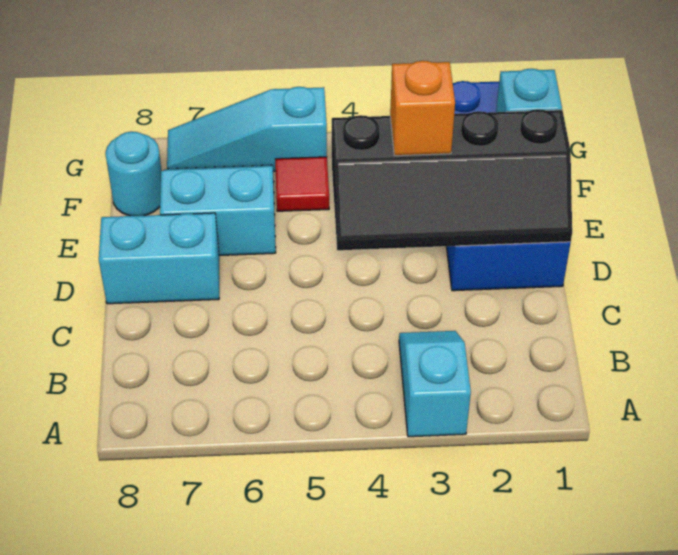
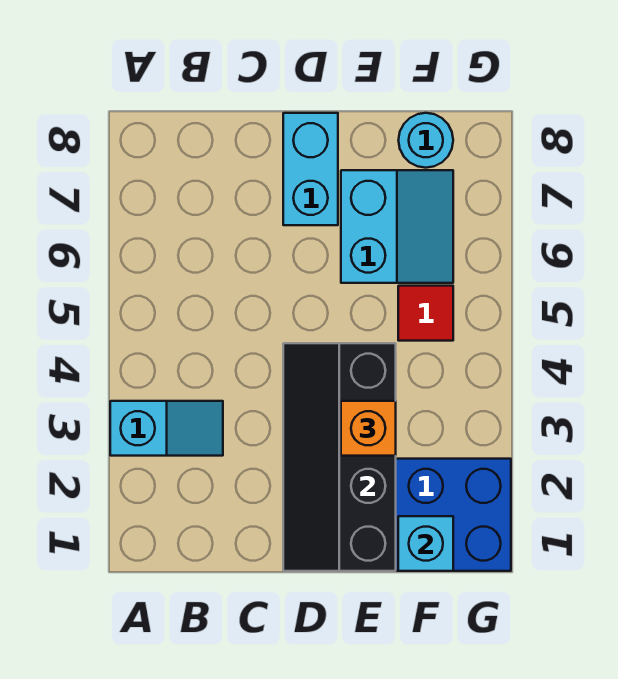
cyan slope G5:G7 level 1 top 5 -> none

